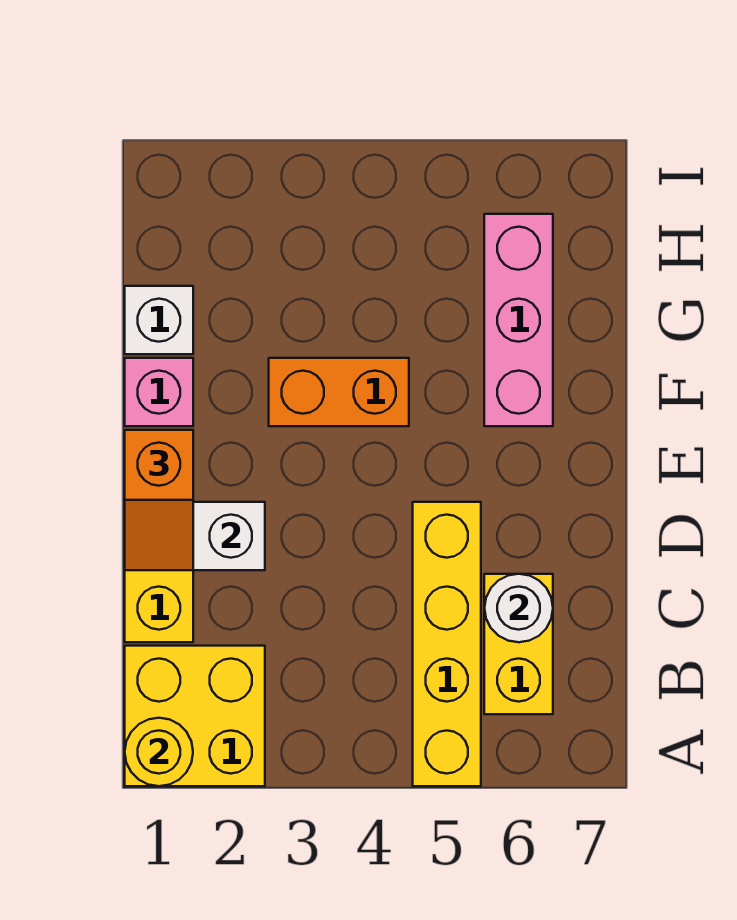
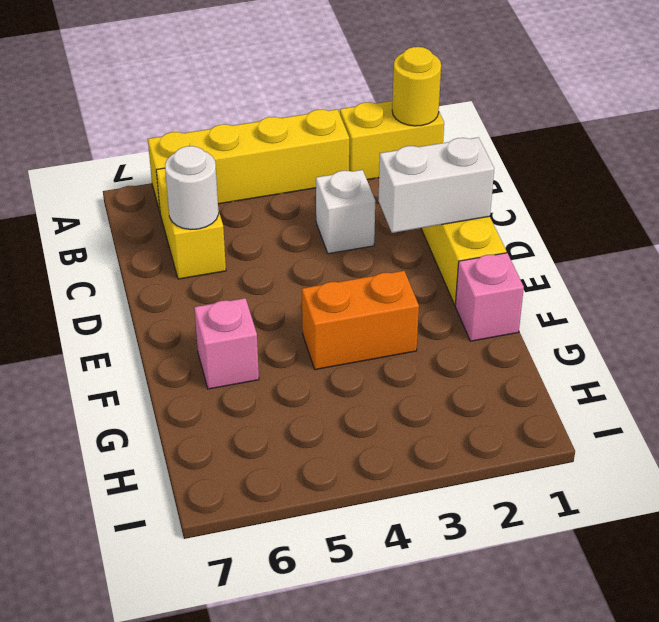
yellow brick A1:B2 level 1 -> yellow brick A1:A2 level 1
yellow brick A5:D5 level 1 -> yellow brick A3:A6 level 1
orange slope D1:E1 level 3 top E -> none
pink brick F6:H6 level 1 -> pink brick F6 level 1
white brick G1 level 1 -> white brick C3 level 1

